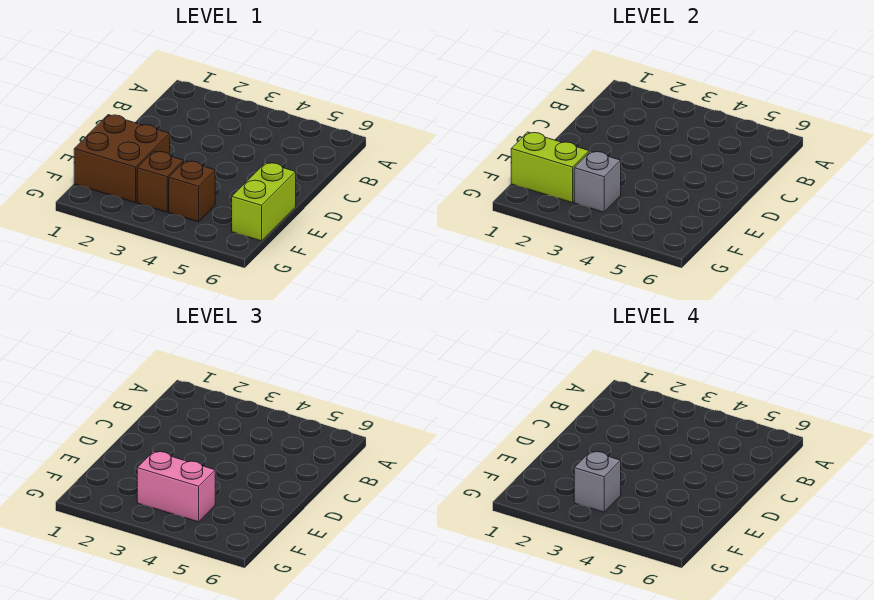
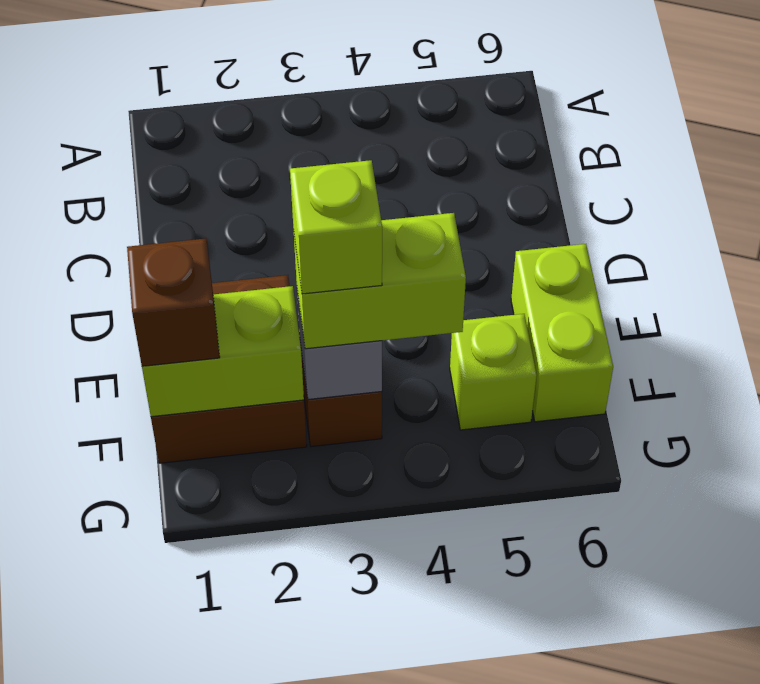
pink brick F3:F4 level 3 -> lime brick F3:F4 level 3
grey brick F3 level 4 -> lime brick F3 level 4
brown brick F4 level 1 -> brown brick F1 level 3
none -> lime brick F5 level 1

